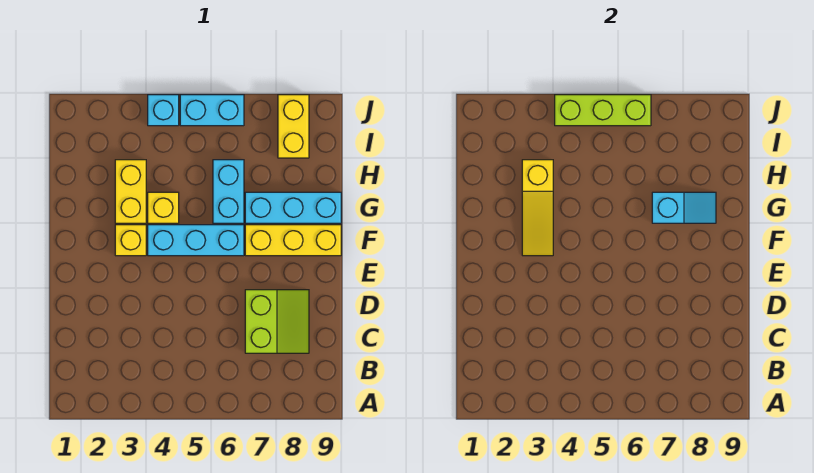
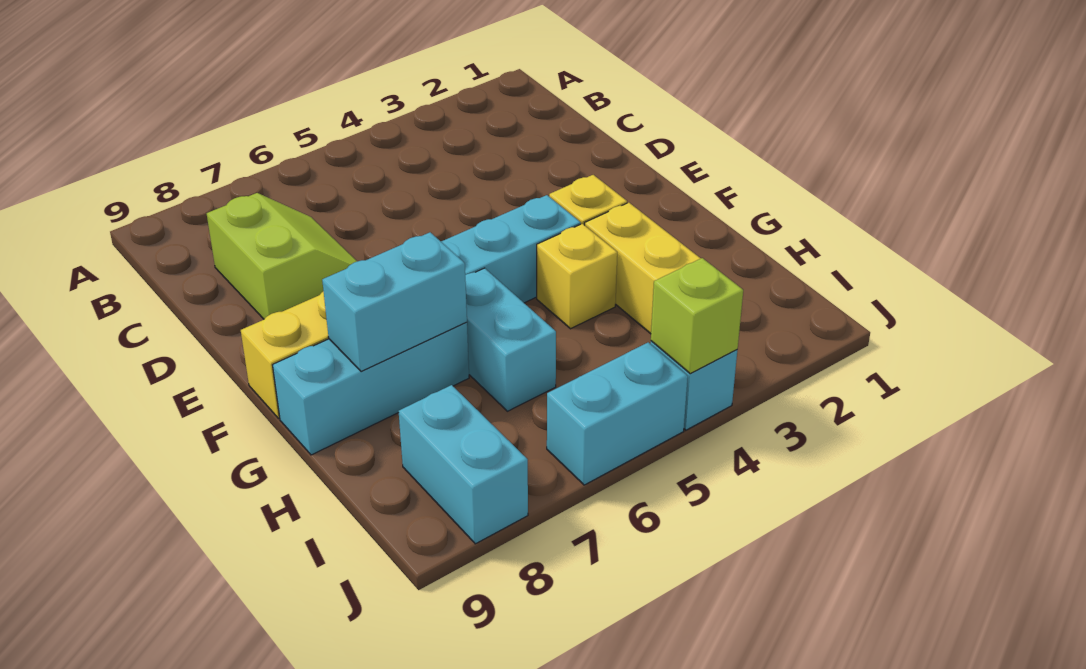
lime slope C7:D8 level 1 top 7 -> lime slope C7:D8 level 1 top 8
yellow slope F3:H3 level 2 top H -> none
cyan slope G7:G8 level 2 top 7 -> cyan brick G7:G8 level 2
yellow brick I8:J8 level 1 -> cyan brick I8:J8 level 1
lime brick J4:J6 level 2 -> lime brick J4 level 2

